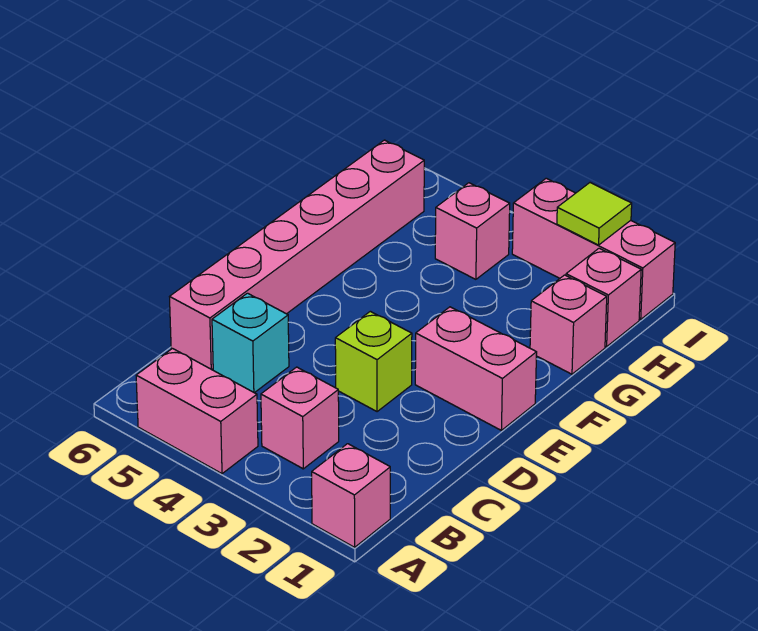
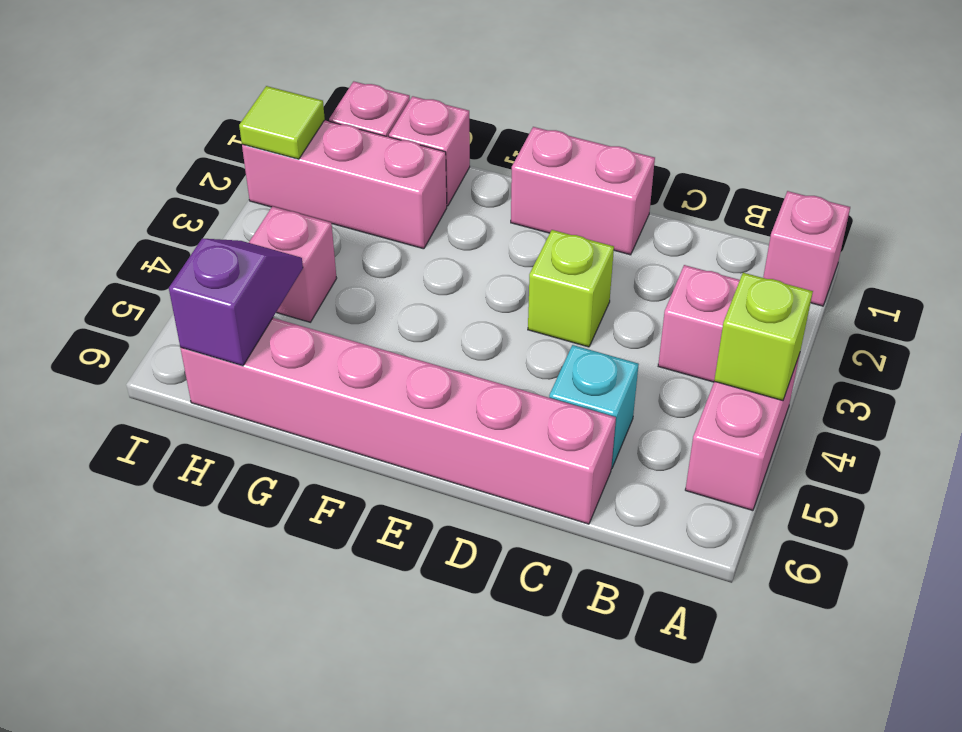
none -> lime brick A4 level 2
pink brick E1:E2 level 1 -> pink brick D1:E1 level 1
none -> purple slope H5:H6 level 2 top 6
pink brick I1:I3 level 1 -> pink brick G2:I2 level 1

